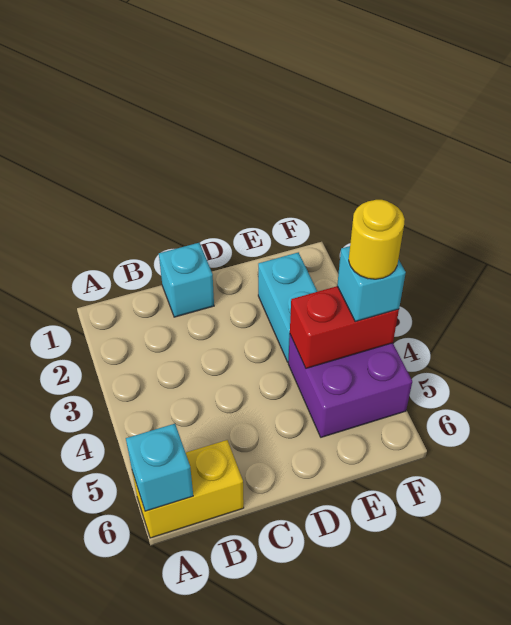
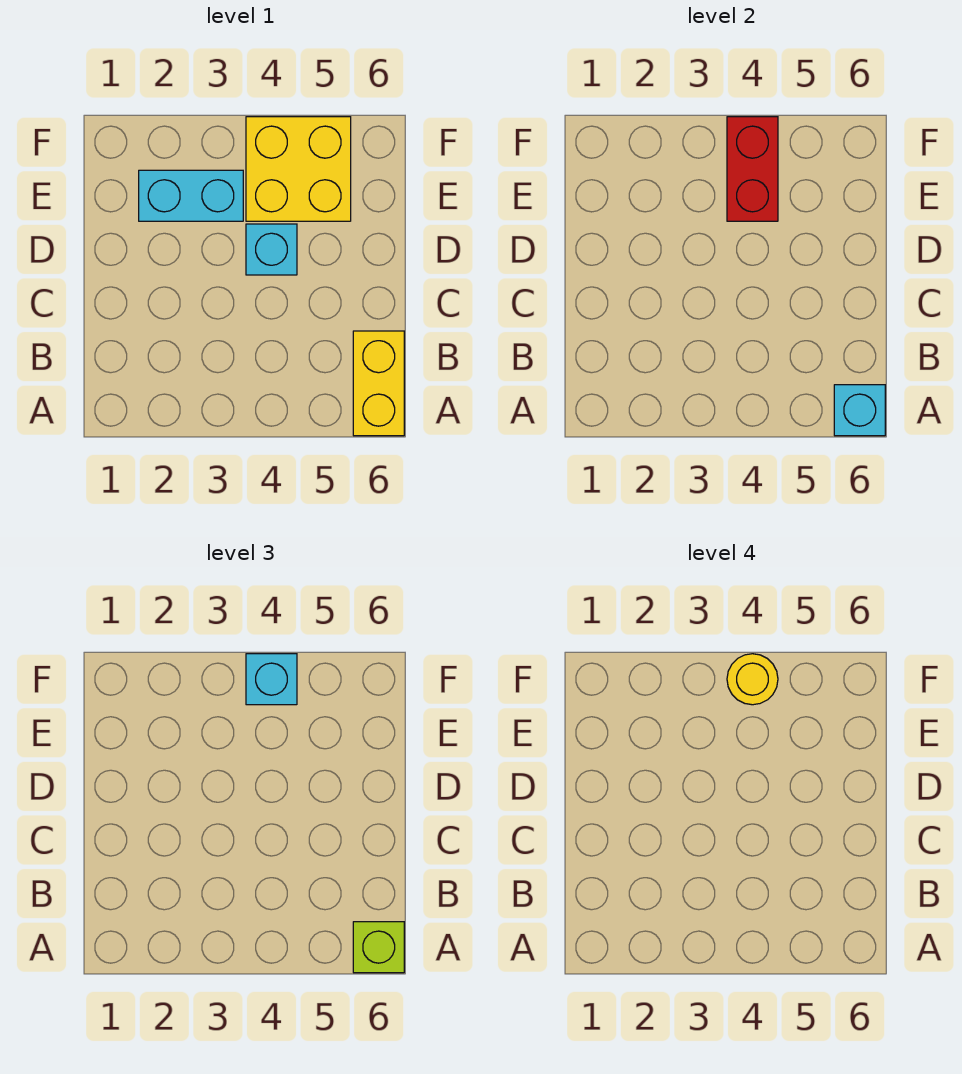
none -> lime brick A6 level 3
cyan brick C1 level 1 -> cyan brick D4 level 1
purple brick E4:F5 level 1 -> yellow brick E4:F5 level 1

